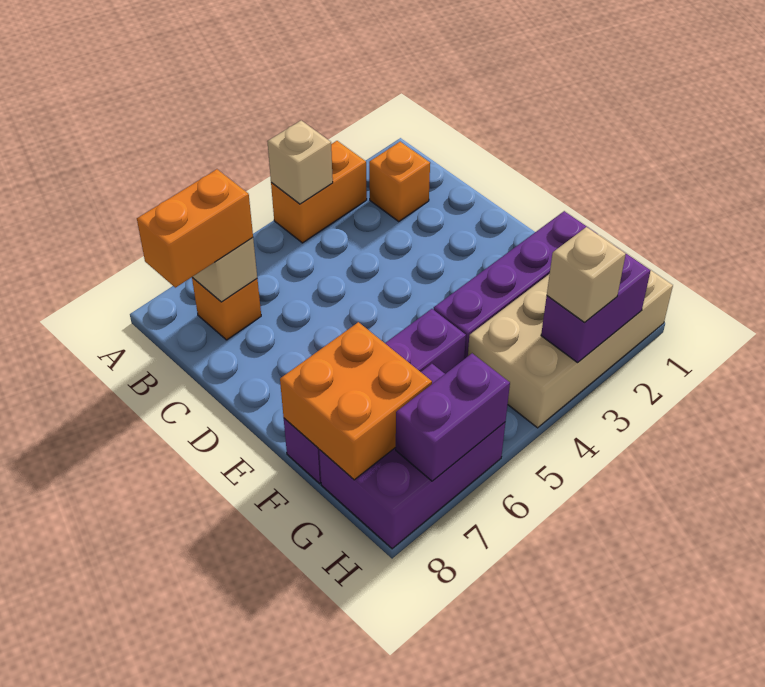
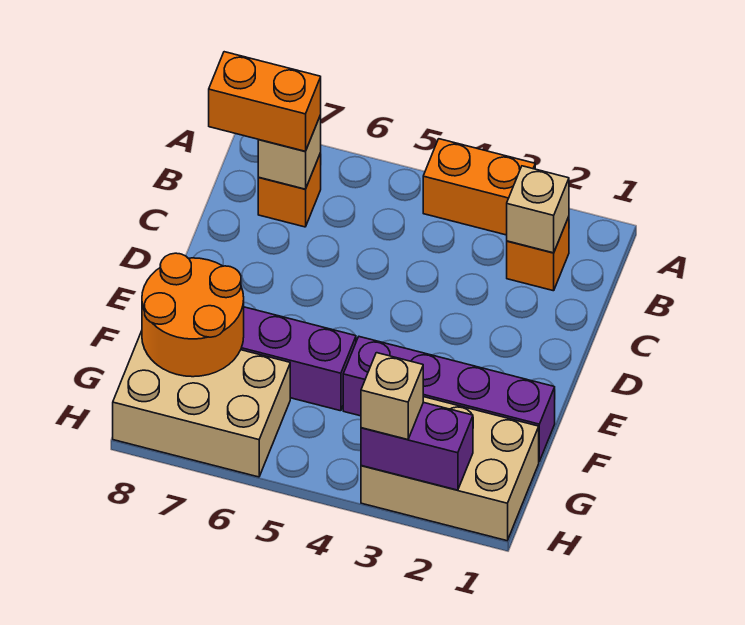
tan brick A4 level 2 -> tan brick B2 level 2
orange brick F7:G8 level 2 -> orange round brick F7:G8 level 2
tan brick G1:H4 level 1 -> tan brick G1:H3 level 1
purple brick G6:H8 level 1 -> tan brick G6:H8 level 1
purple brick H6:H7 level 2 -> none

